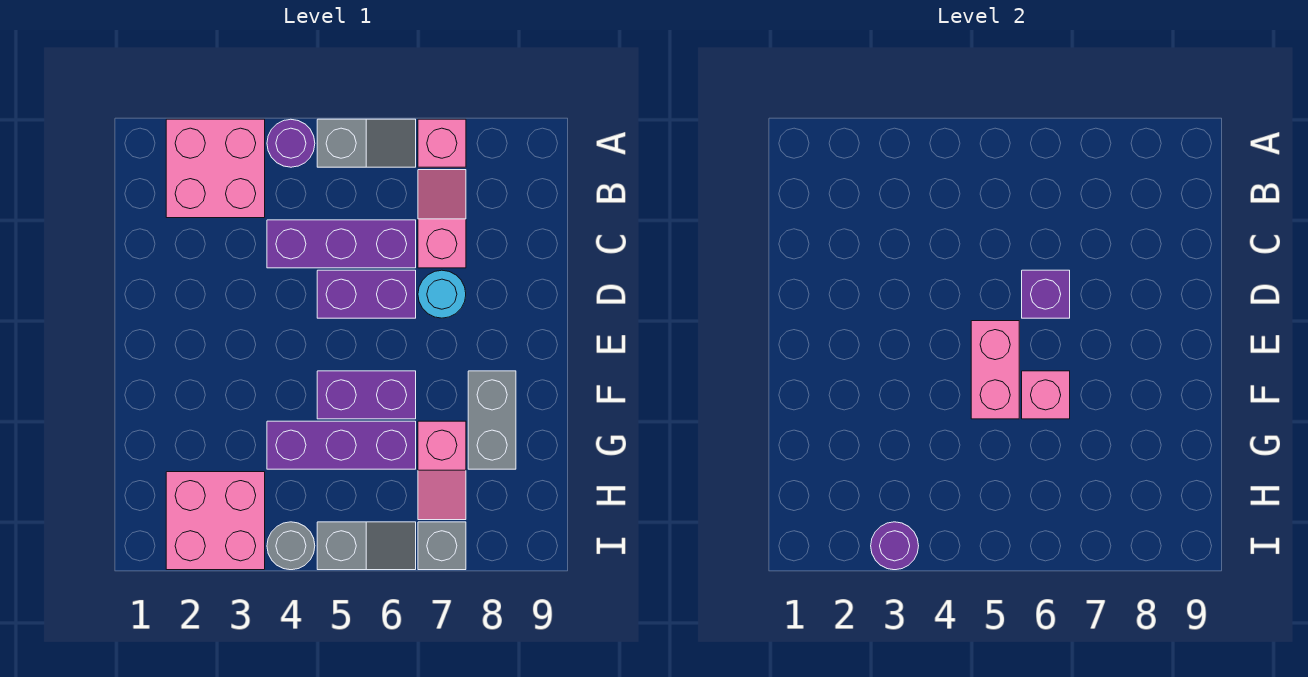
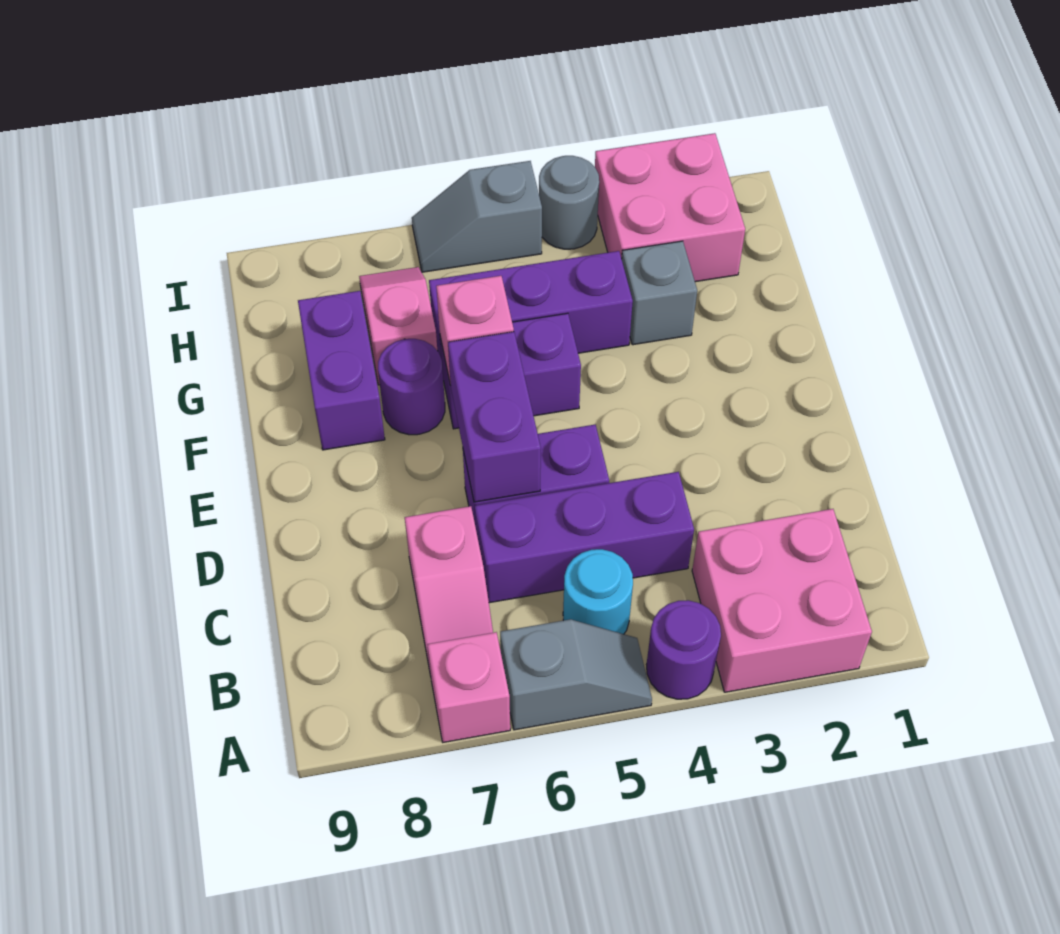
grey slope A5:A6 level 1 top 5 -> grey slope A5:A6 level 1 top 6
purple brick D6 level 2 -> purple brick D6:E6 level 2
cyan round brick D7 level 1 -> cyan round brick B5 level 1
pink brick E5:F5 level 2 -> none
grey brick F8:G8 level 1 -> purple brick F8:G8 level 1
purple round brick I3 level 2 -> purple round brick F7 level 1
grey brick I7 level 1 -> grey brick G3 level 1

